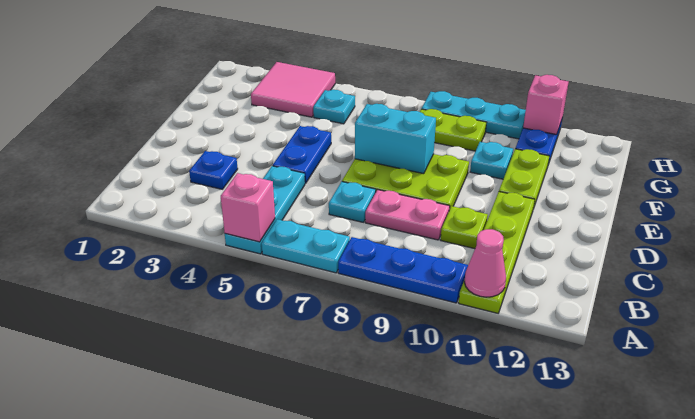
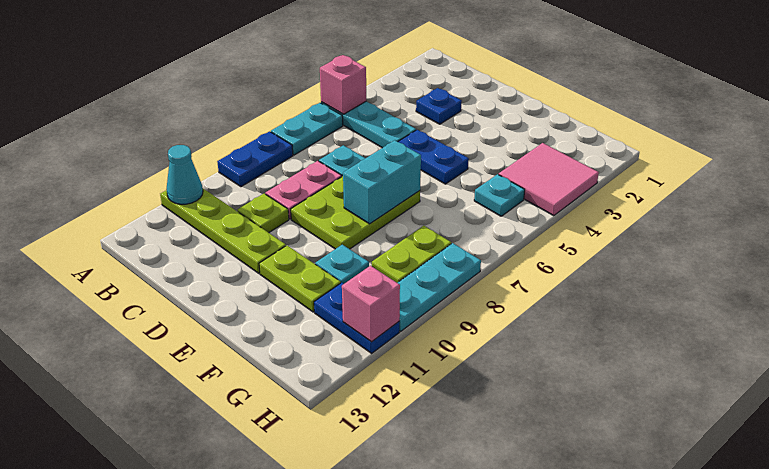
blue plate A8:A10 level 1 -> blue plate A8:A9 level 1
pink cone A11 level 2 -> cyan cone A11 level 2

